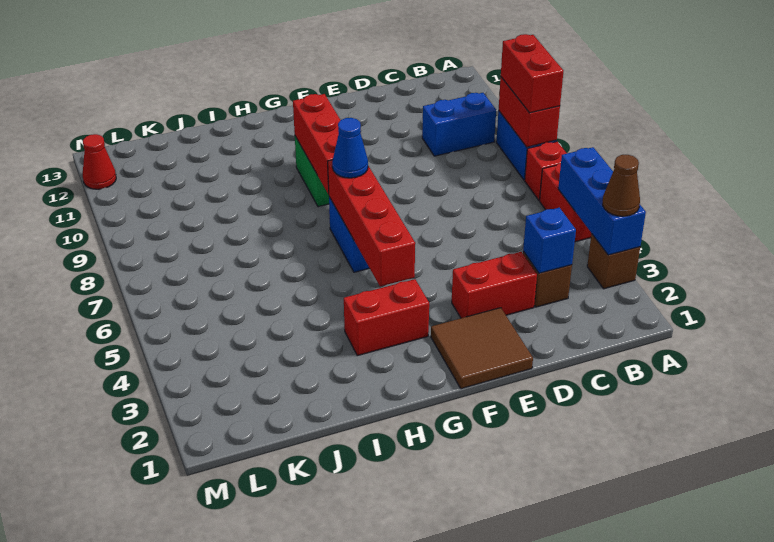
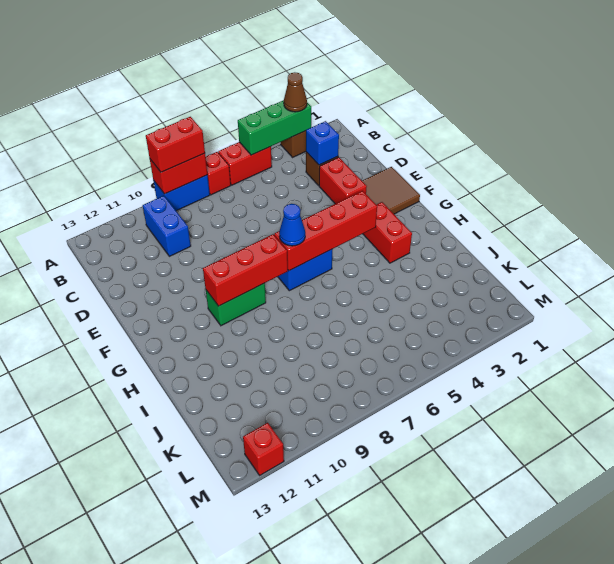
blue brick A3:A5 level 2 -> green brick A3:A5 level 2
red cone M12 level 1 -> red brick M12 level 1

